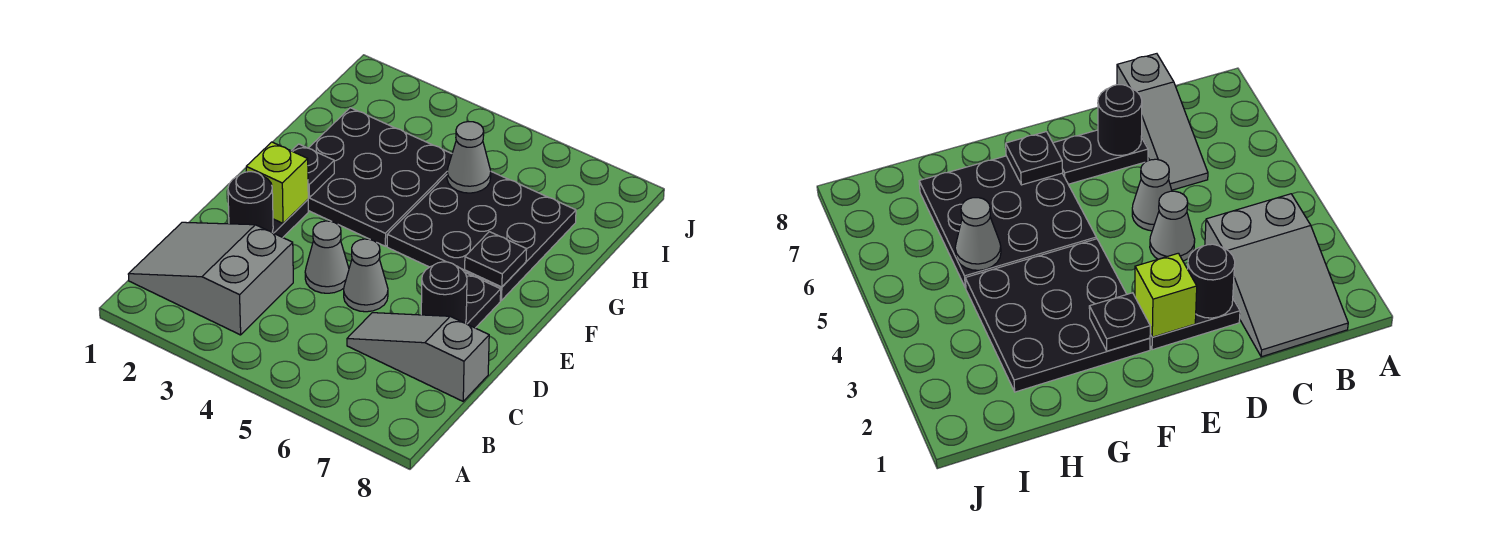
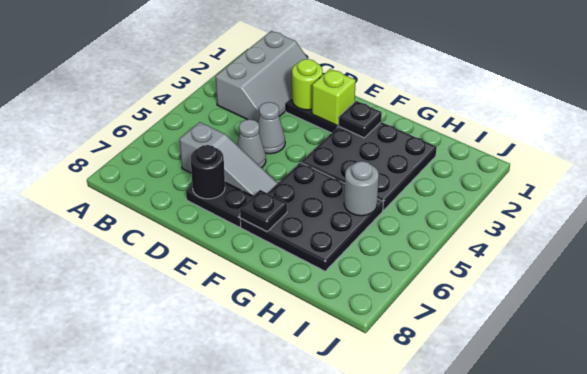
grey slope B1:C3 level 1 top 3 -> grey slope B1:C3 level 1 top B
grey slope C6:C8 level 1 top 8 -> grey slope C6:E6 level 1 top C
black round brick D2 level 2 -> lime round brick D2 level 2
grey cone H5 level 2 -> grey round brick H5 level 2

